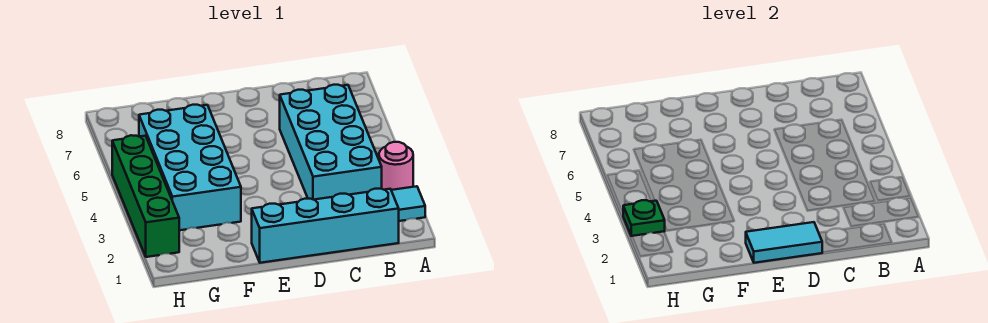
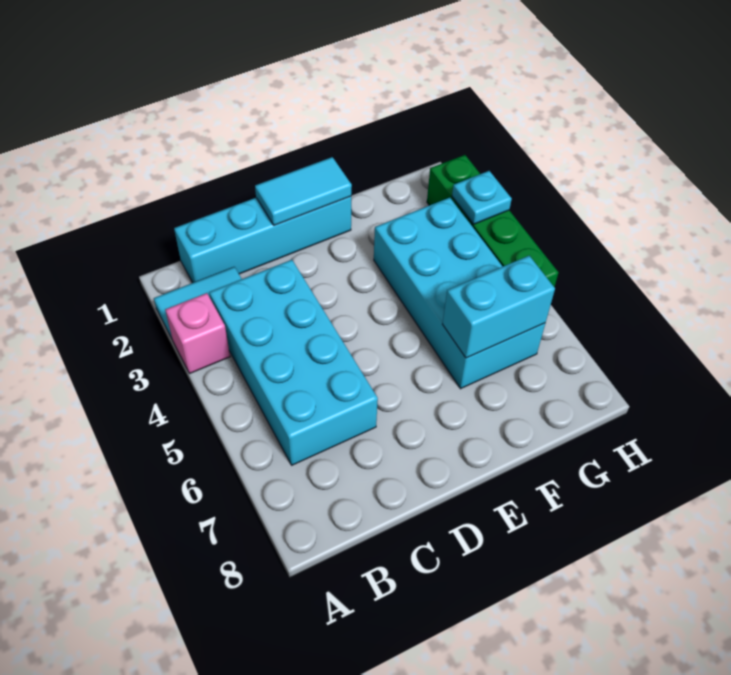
pink round brick A3 level 1 -> pink brick A3 level 1
none -> cyan brick F6:G6 level 2
green plate H3 level 2 -> cyan plate H3 level 2

